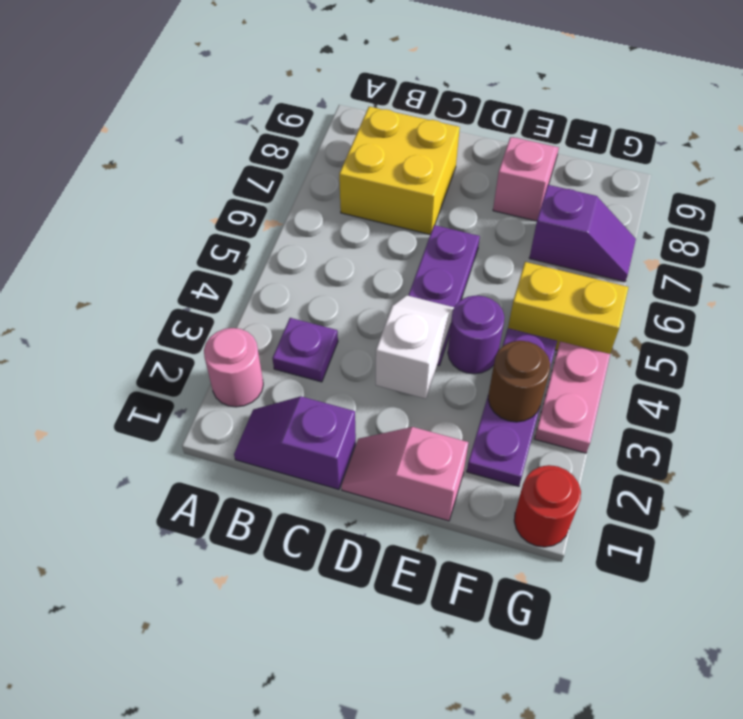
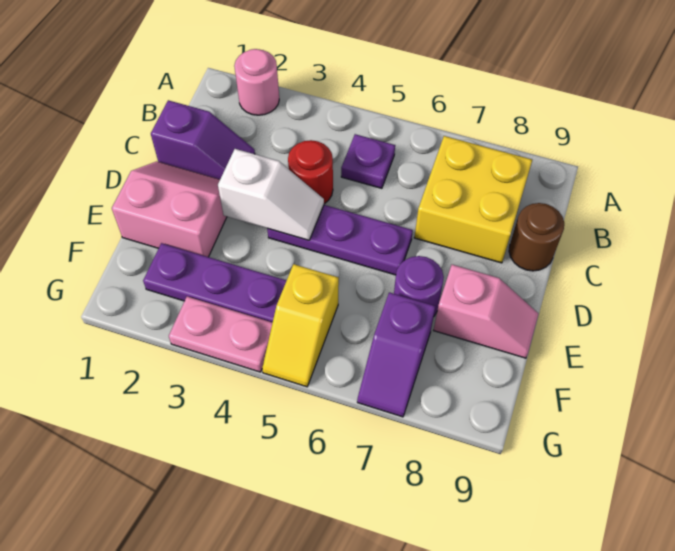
purple slope B1:C1 level 1 top C -> purple slope C1:C2 level 1 top 1
purple plate B3 level 1 -> purple plate B5 level 1
pink slope D1:E1 level 1 top E -> pink slope D1:E2 level 1 top E
purple round brick E4 level 1 -> purple round brick E7 level 1
brown round brick F3 level 2 -> brown round brick C9 level 1
yellow brick F5:G5 level 1 -> yellow slope F5:G5 level 1 top F
red round brick G1 level 1 -> red round brick C4 level 1

